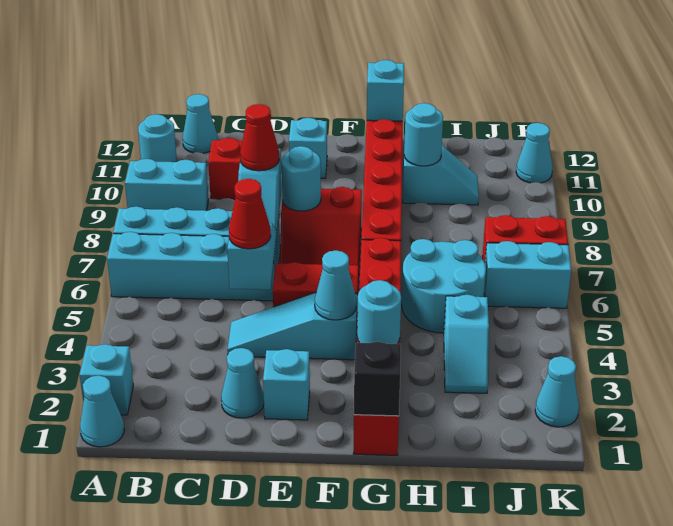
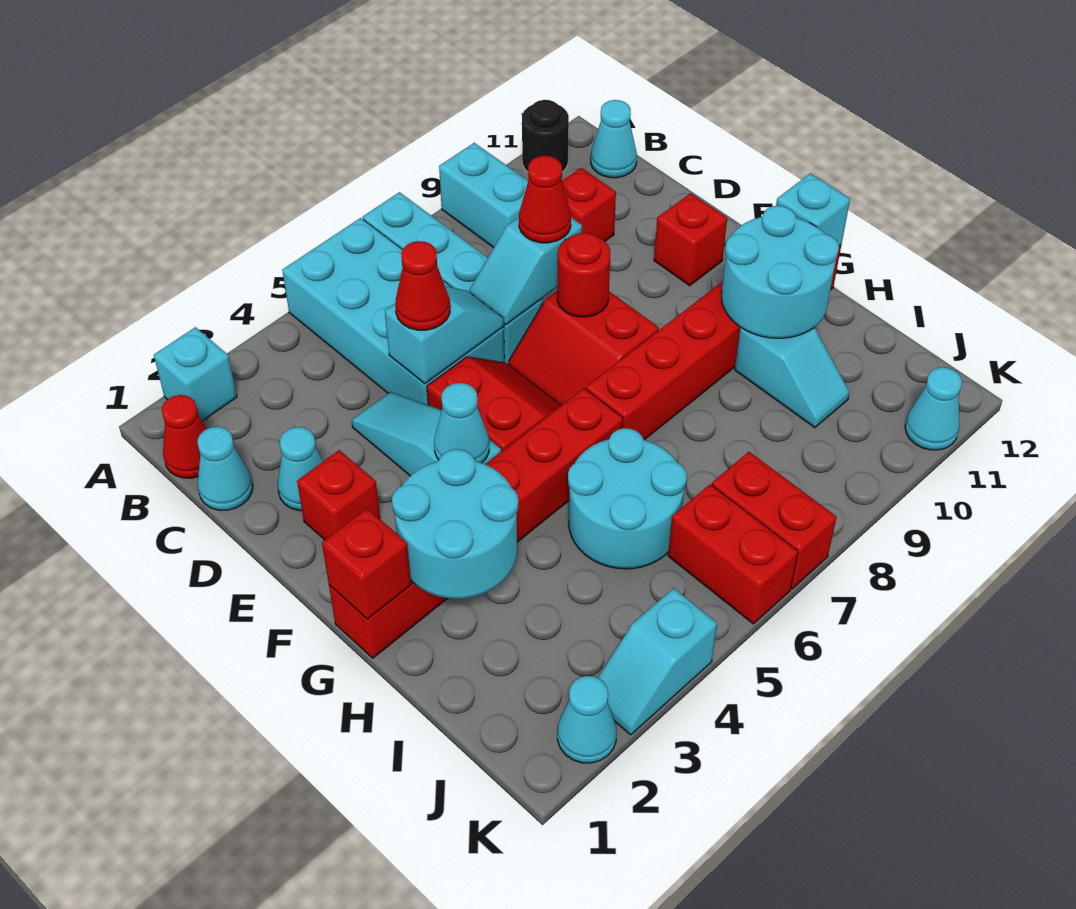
cyan cone A1 level 1 -> cyan cone C1 level 1
cyan brick A6:D6 level 1 -> cyan brick A5:D6 level 1
cyan round brick A11 level 1 -> black round brick A11 level 1
none -> red cone B1 level 1
cyan brick E2 level 1 -> red brick E2 level 1
cyan round brick E8 level 2 -> red round brick E8 level 2
cyan brick E11 level 1 -> red brick E11 level 1
black brick G1 level 2 -> red brick G1 level 2
cyan round brick G3 level 2 -> cyan round brick G2:H3 level 2
cyan round brick H10 level 2 -> cyan round brick G10:H11 level 2
cyan slope I3:I4 level 1 top 4 -> cyan slope K3:K4 level 1 top 4
cyan brick J6:K6 level 1 -> red brick J6:K6 level 1

